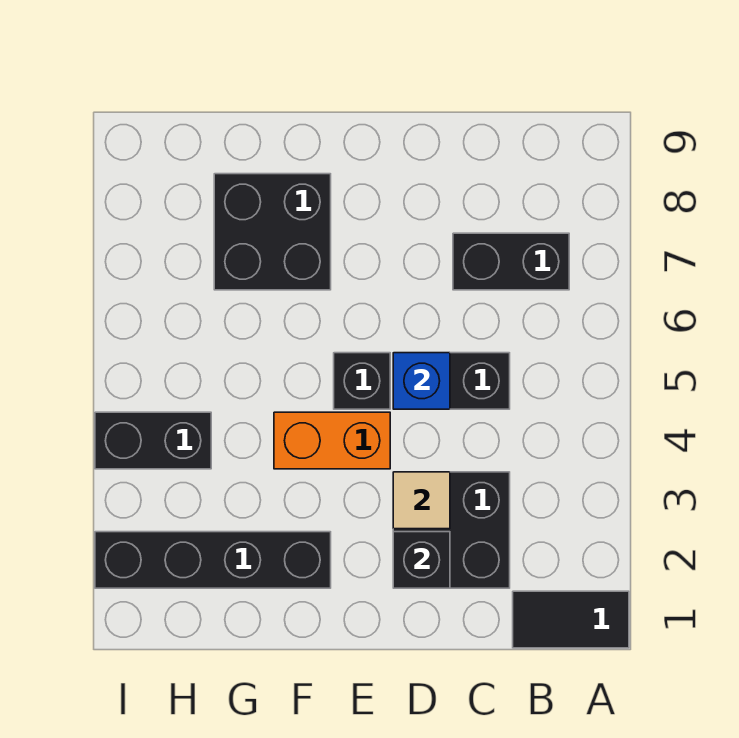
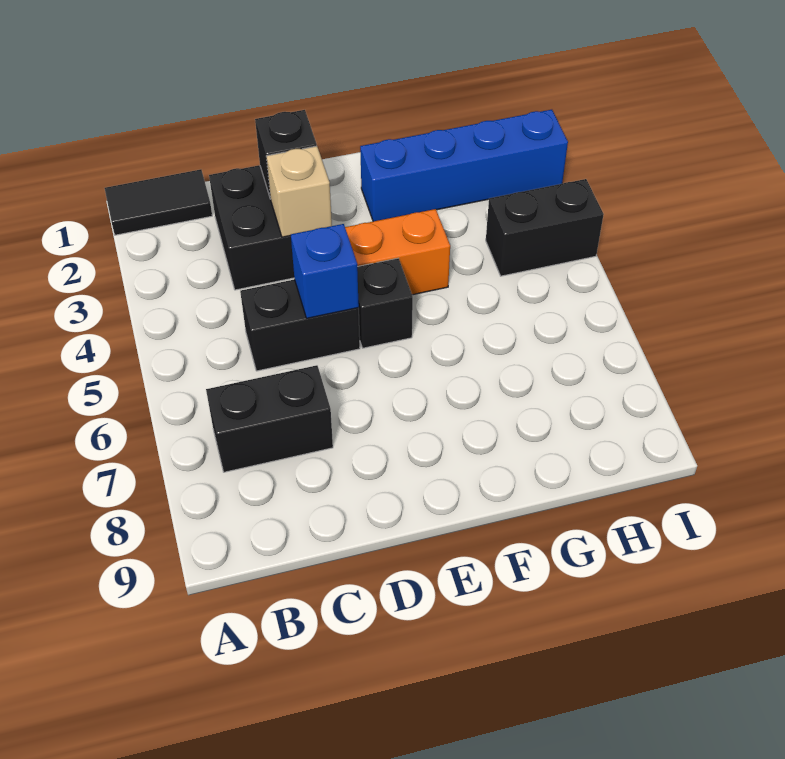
tan tile D3 level 2 -> tan brick D3 level 2
black brick F2:I2 level 1 -> blue brick F2:I2 level 1
black brick F7:G8 level 1 -> none

